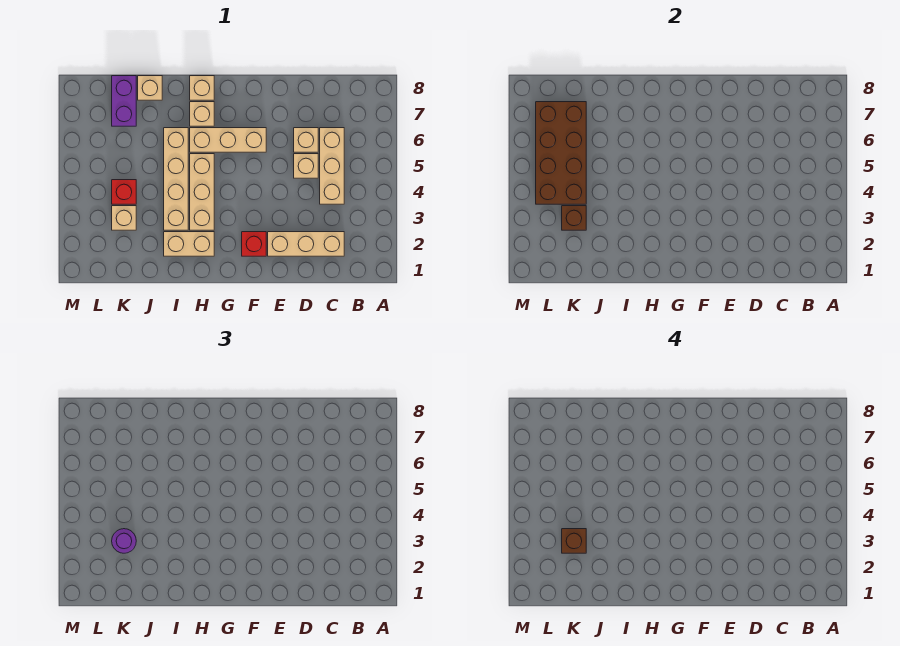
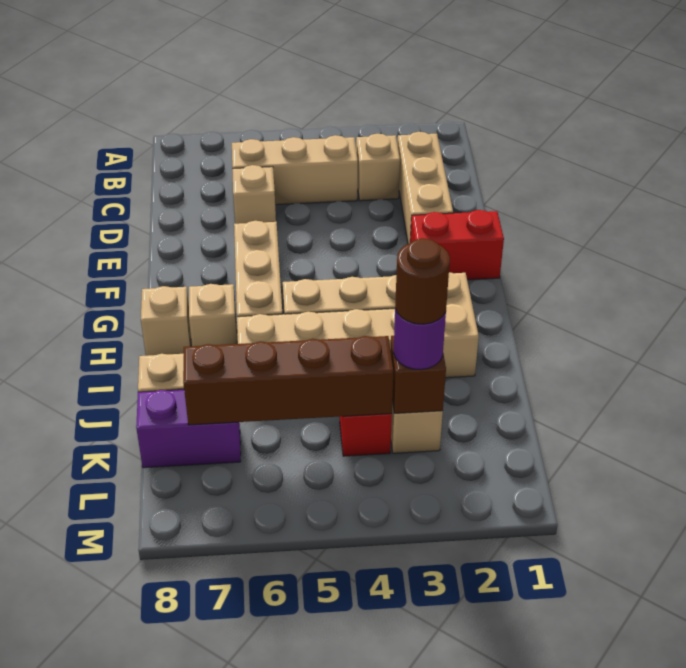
tan brick D5 level 1 -> tan brick C3 level 1
red brick F2 level 1 -> red brick F1:F2 level 1
brown brick K3 level 4 -> brown round brick K3 level 4
brown brick K4:L7 level 2 -> brown brick K4:K7 level 2

